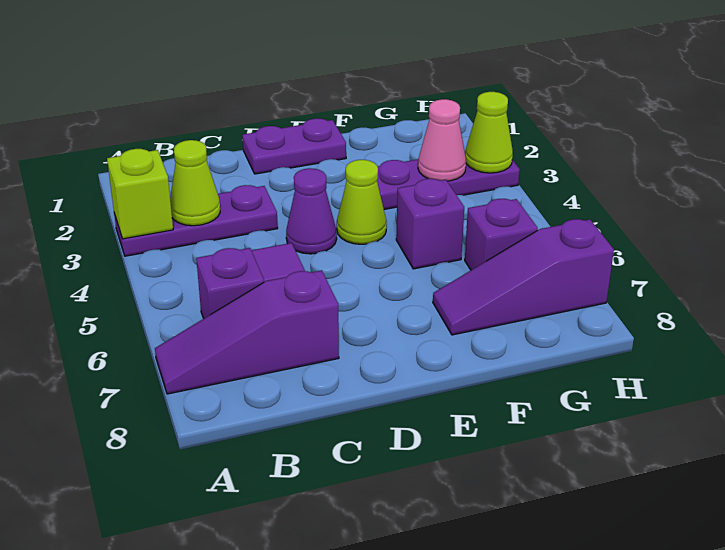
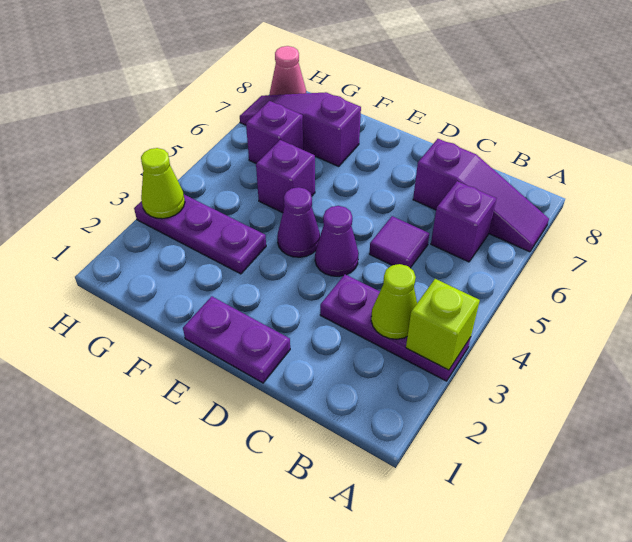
lime cone E4 level 1 -> purple cone E4 level 1
purple slope F7:H7 level 1 top H -> purple slope F7:H7 level 1 top F
pink cone G3 level 2 -> pink cone H8 level 1

